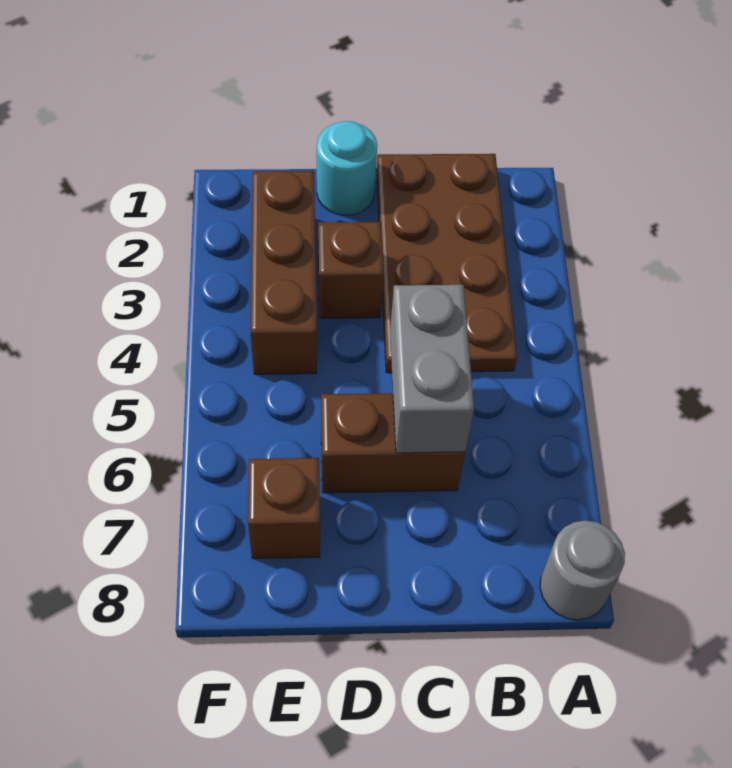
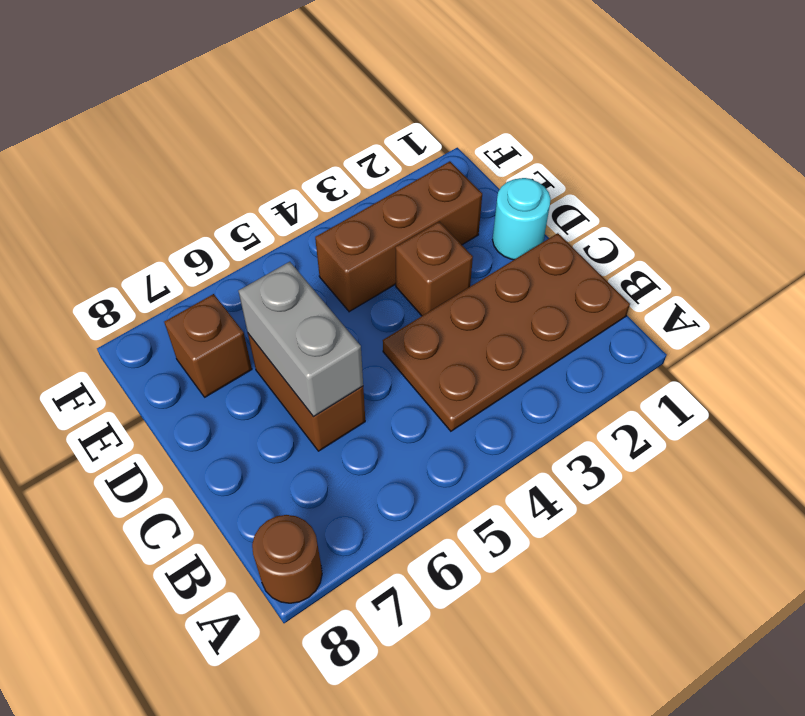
grey round brick A8 level 1 -> brown round brick A8 level 1
grey brick C5:C6 level 2 -> grey brick C6:D6 level 2

